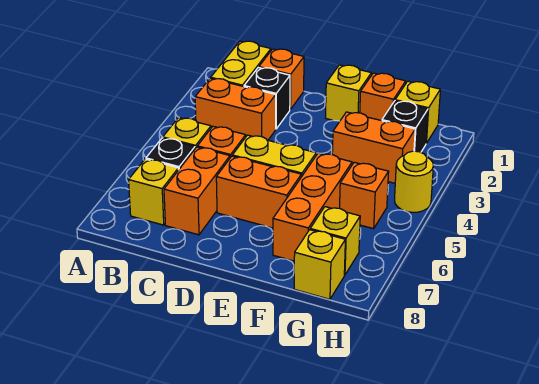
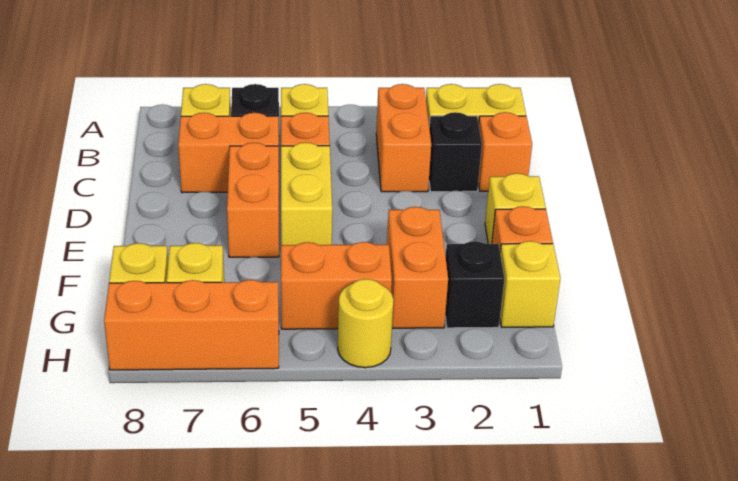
orange brick F5:F7 level 1 -> orange brick H6:H8 level 1
orange brick G5 level 1 -> orange brick G4:G5 level 1

